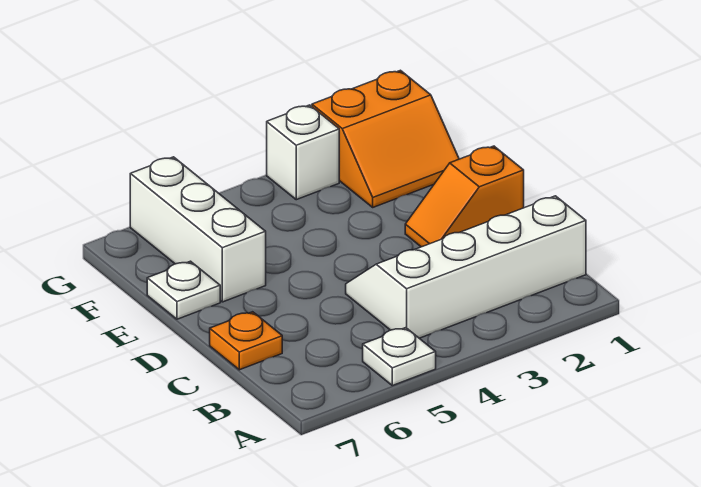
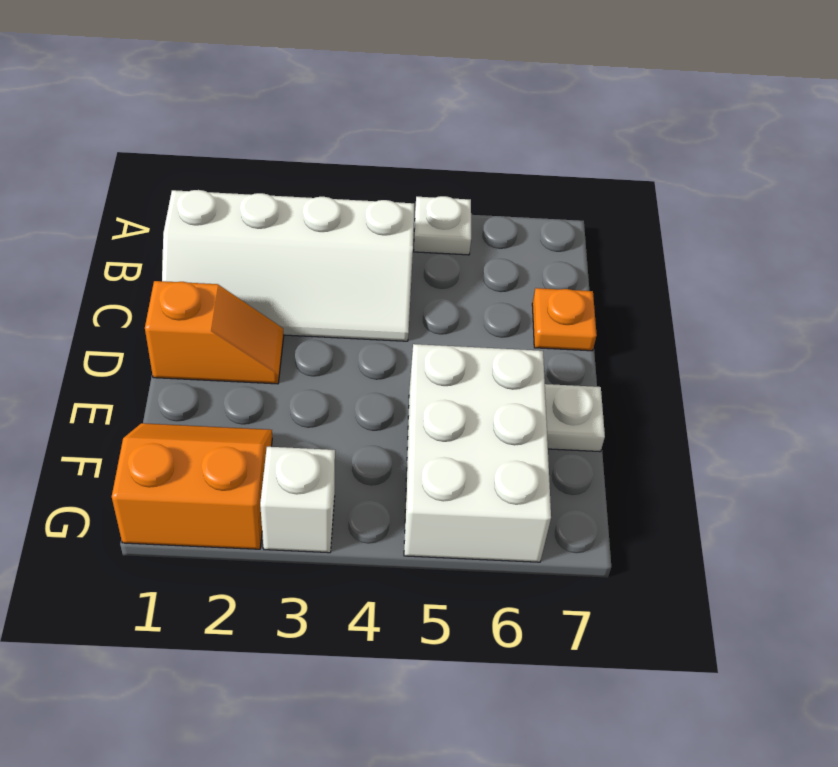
white brick E6:G6 level 1 -> white brick E5:G6 level 1

